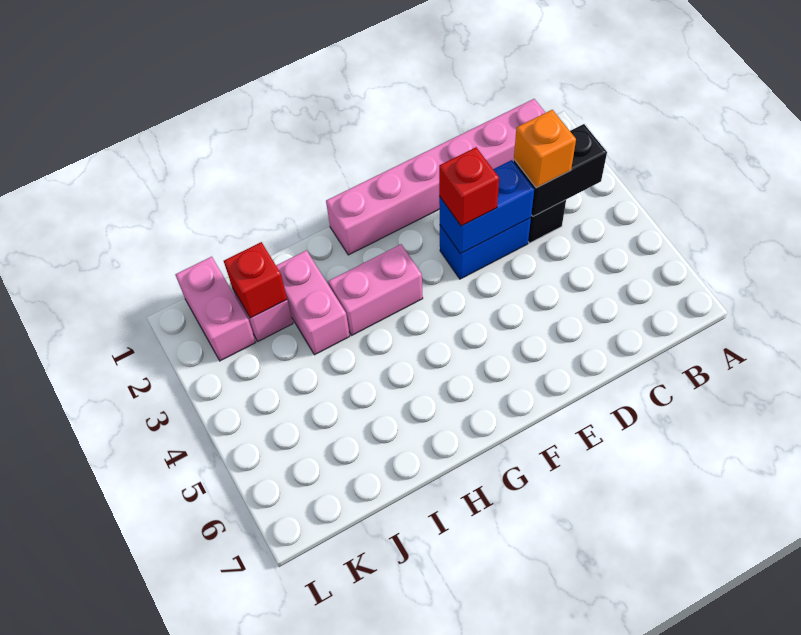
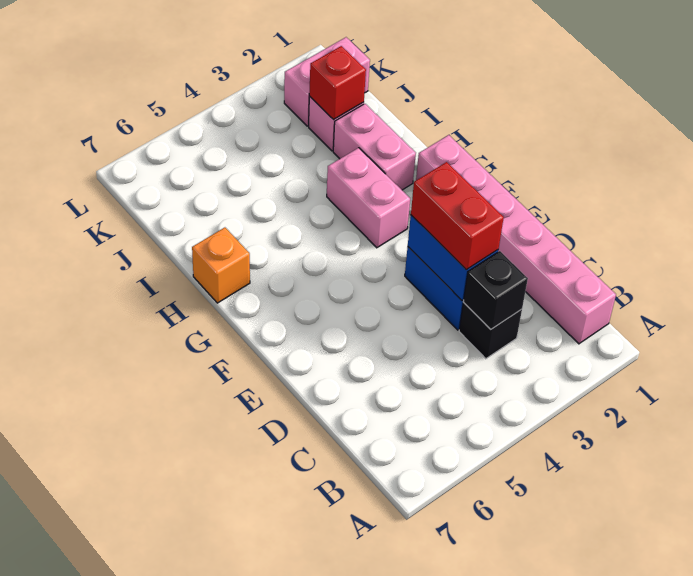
black brick B3:C3 level 2 -> black brick C3 level 2
orange brick C3 level 3 -> orange brick H7 level 1
red brick E3 level 3 -> red brick D3:E3 level 3
pink brick I2:I3 level 1 -> pink brick H2:I2 level 1

